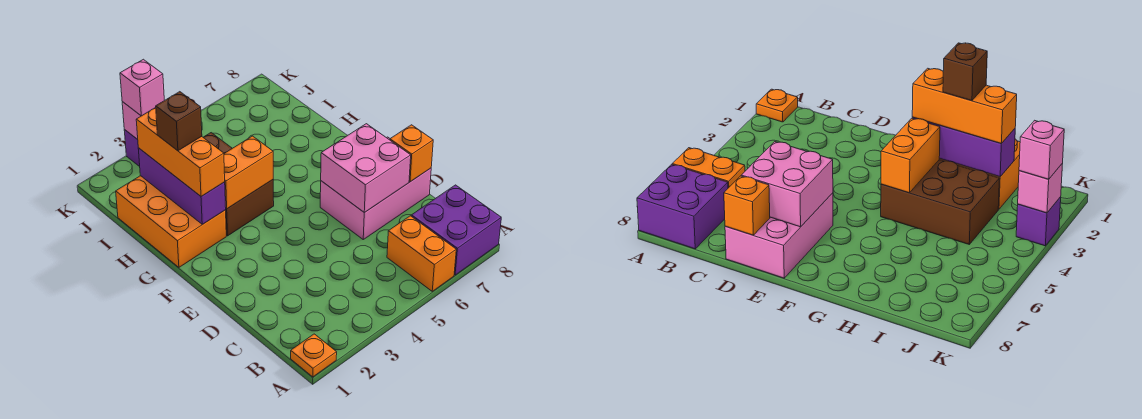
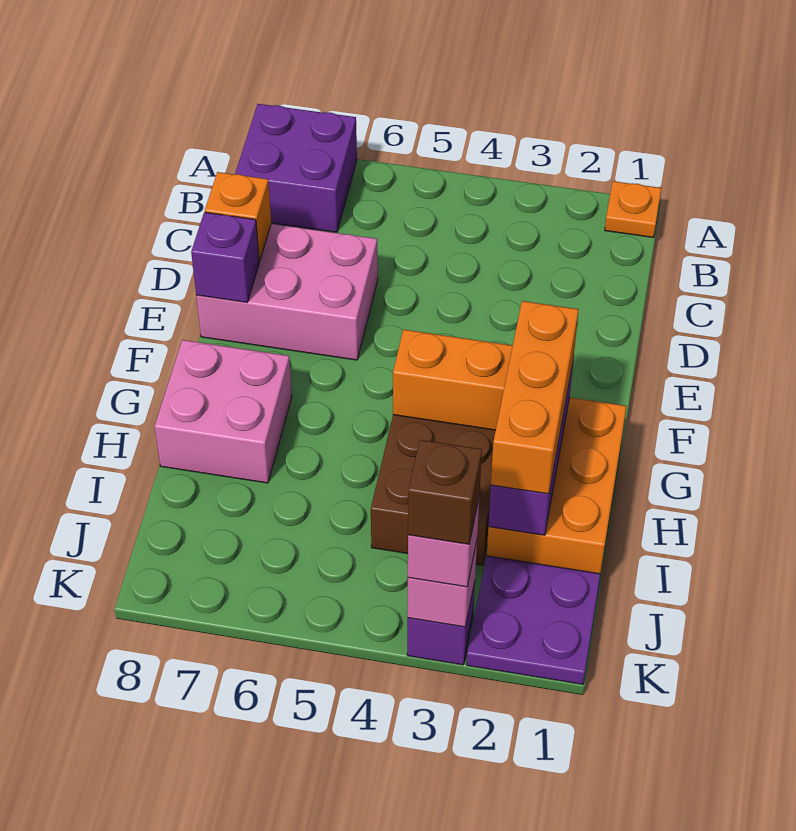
orange brick A6:B6 level 1 -> none
pink brick D6:E7 level 2 -> pink brick G7:H8 level 1
none -> purple brick E8 level 2
brown brick H2 level 4 -> brown brick K3 level 4
none -> purple plate J1:K2 level 1

